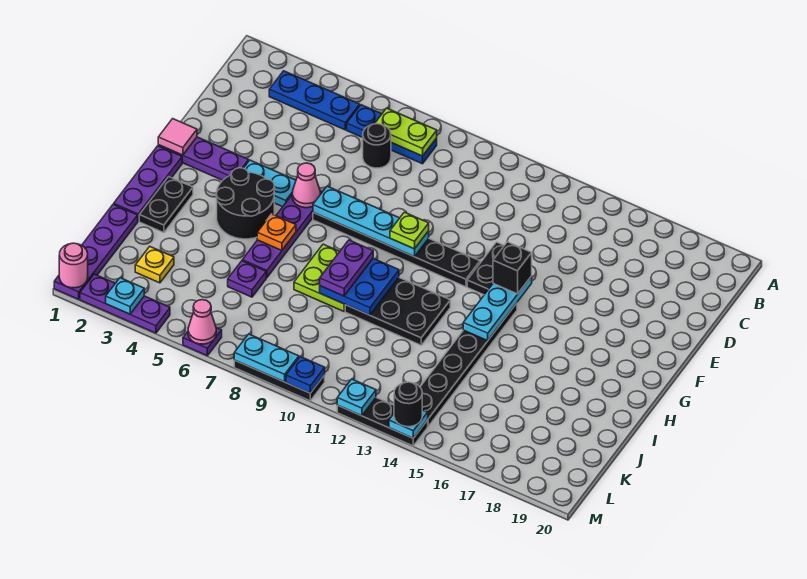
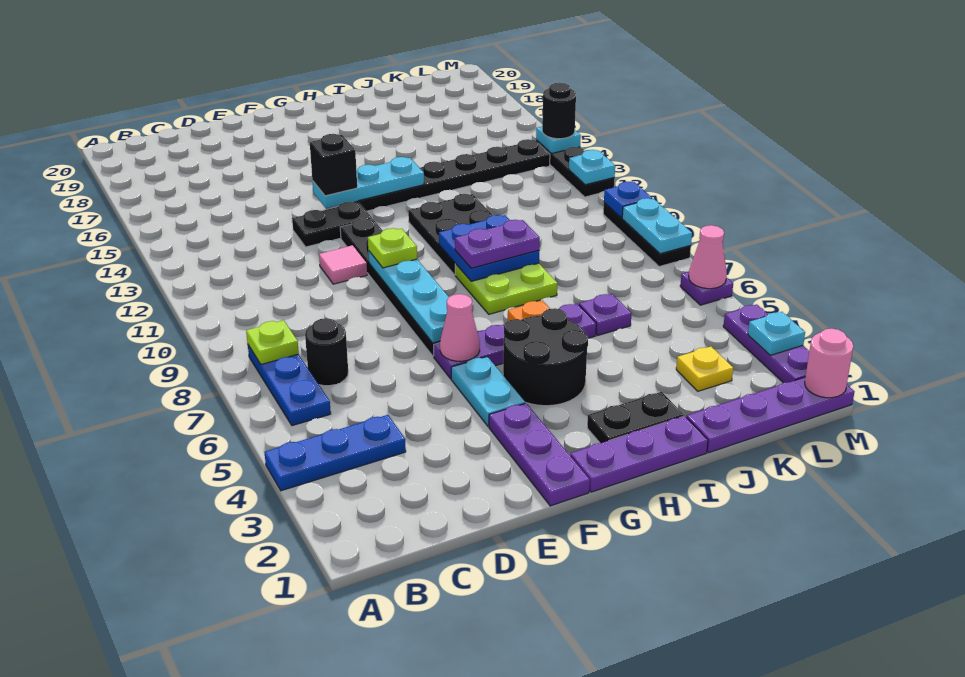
blue plate B3:B5 level 1 -> blue plate A4:C4 level 1
lime plate B7:B8 level 2 -> lime plate B8 level 2
pink tile F1 level 2 -> pink tile E11 level 1

